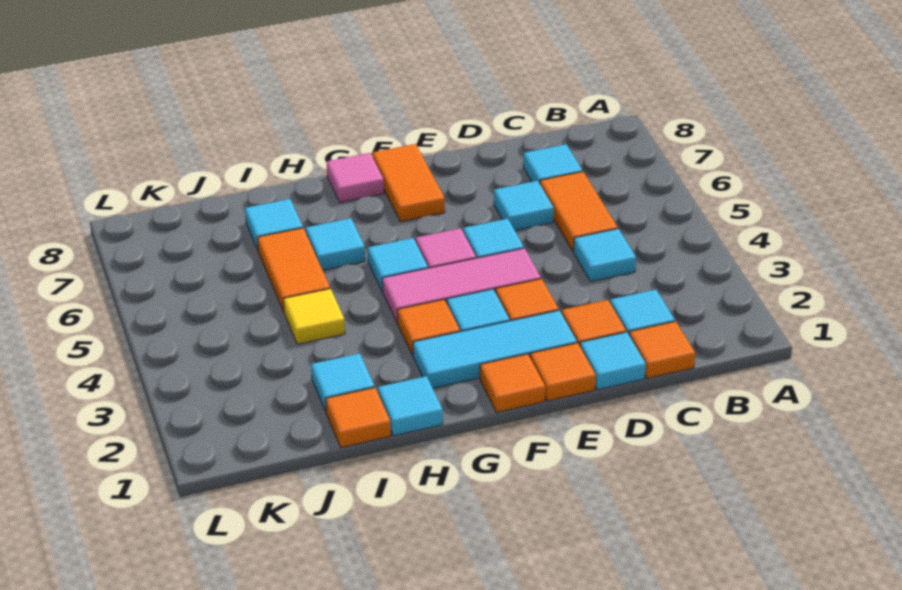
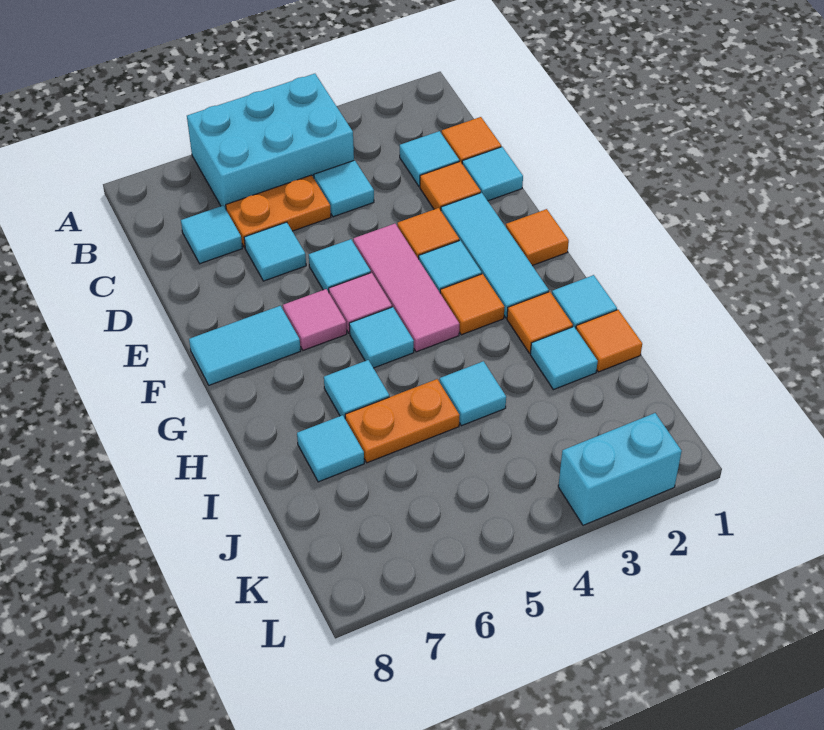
none -> cyan brick A4:B6 level 1
orange tile C5:C6 level 1 -> orange plate C5:C6 level 1
orange tile E1 level 1 -> orange tile H2 level 1
orange tile F7:F8 level 1 -> cyan tile F7:F8 level 1
pink tile G8 level 1 -> pink tile F6 level 1
yellow tile I4 level 1 -> cyan tile I4 level 1
orange tile I5:I6 level 1 -> orange plate I5:I6 level 1
none -> cyan brick L2:L3 level 1

